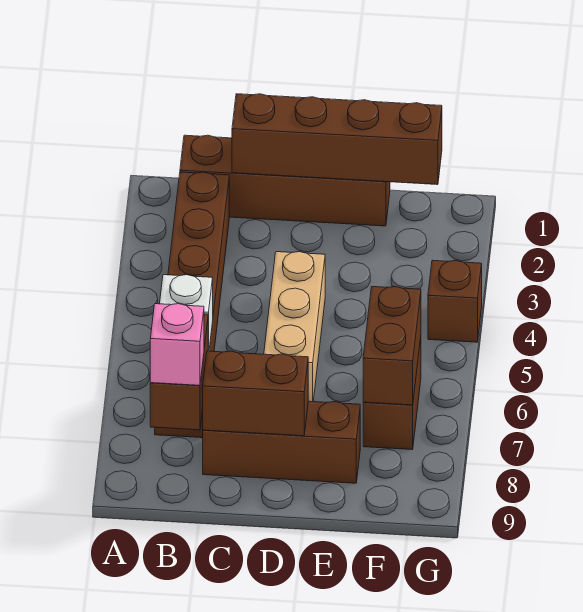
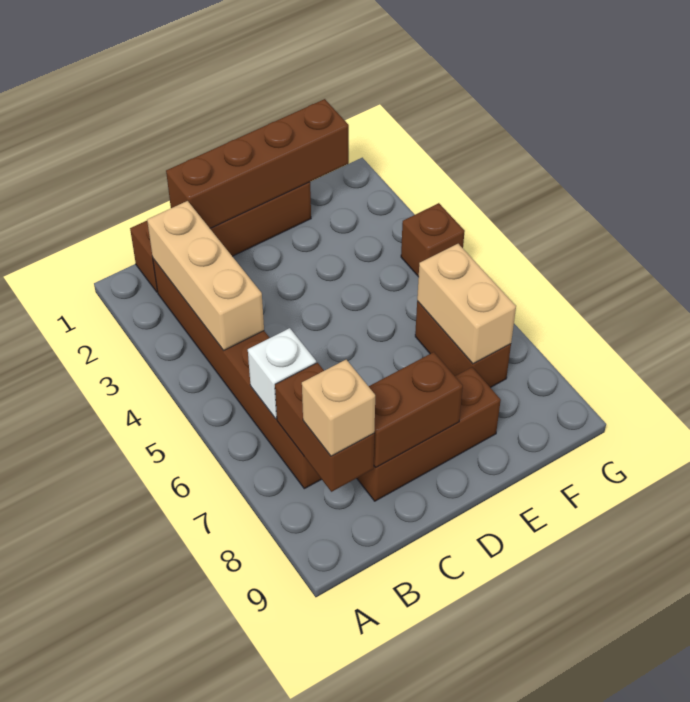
pink brick B8 level 3 -> tan brick B8 level 3
tan brick D4:D6 level 1 -> tan brick B2:B4 level 2
brown brick F6:F7 level 2 -> tan brick F6:F7 level 2

